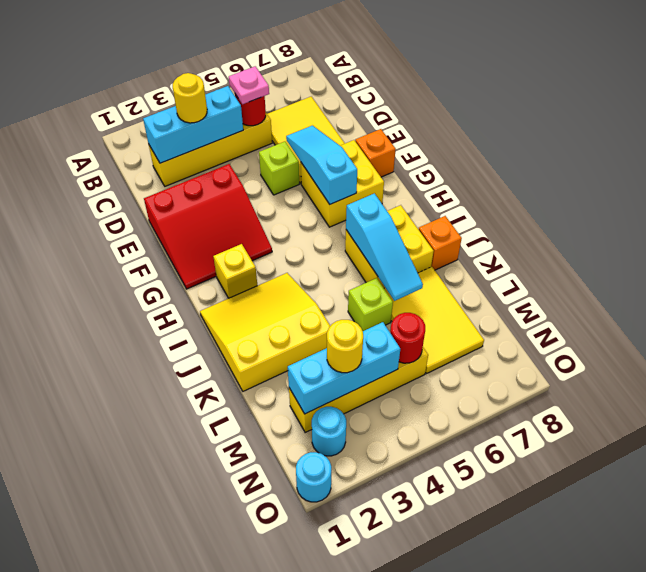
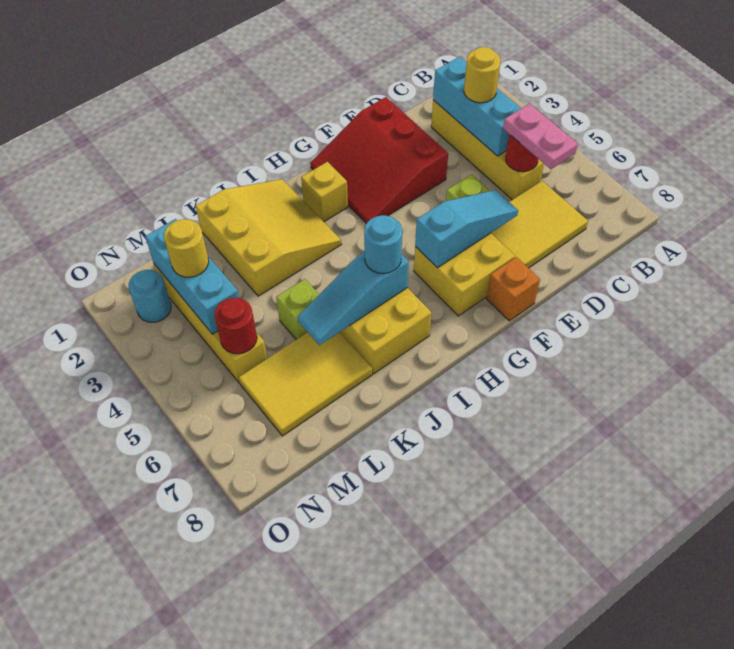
pink plate C5 level 3 -> pink plate C5:C6 level 3
orange brick J8 level 1 -> none
cyan round brick O1 level 1 -> cyan round brick I6 level 3

